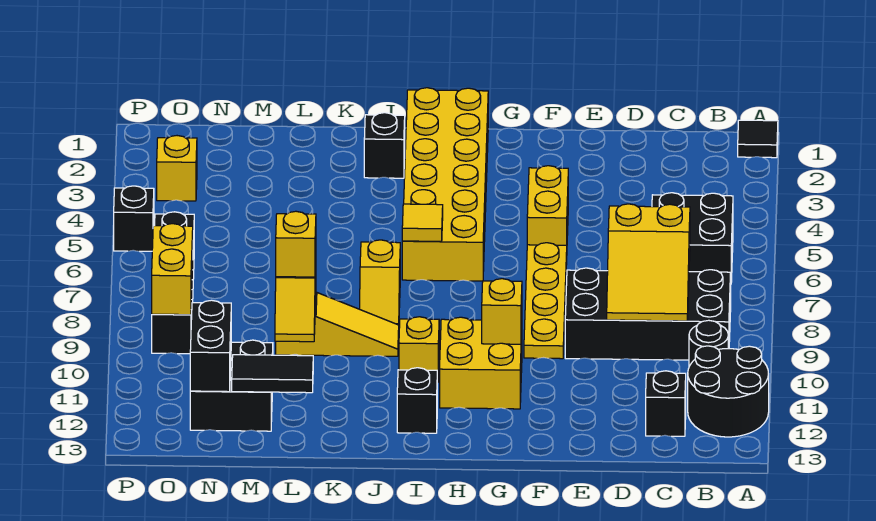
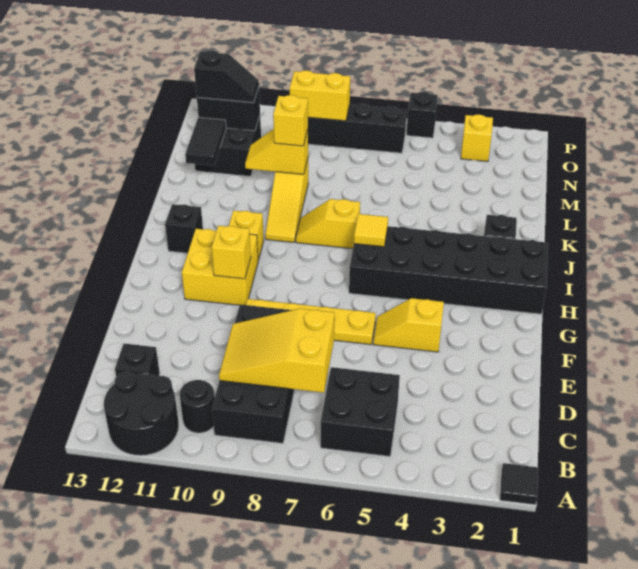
yellow brick F4:F5 level 1 -> yellow slope F4:F5 level 1 top 4
yellow brick H1:I6 level 1 -> black brick H1:I6 level 1
none -> black slope N11:N12 level 3 top 12

